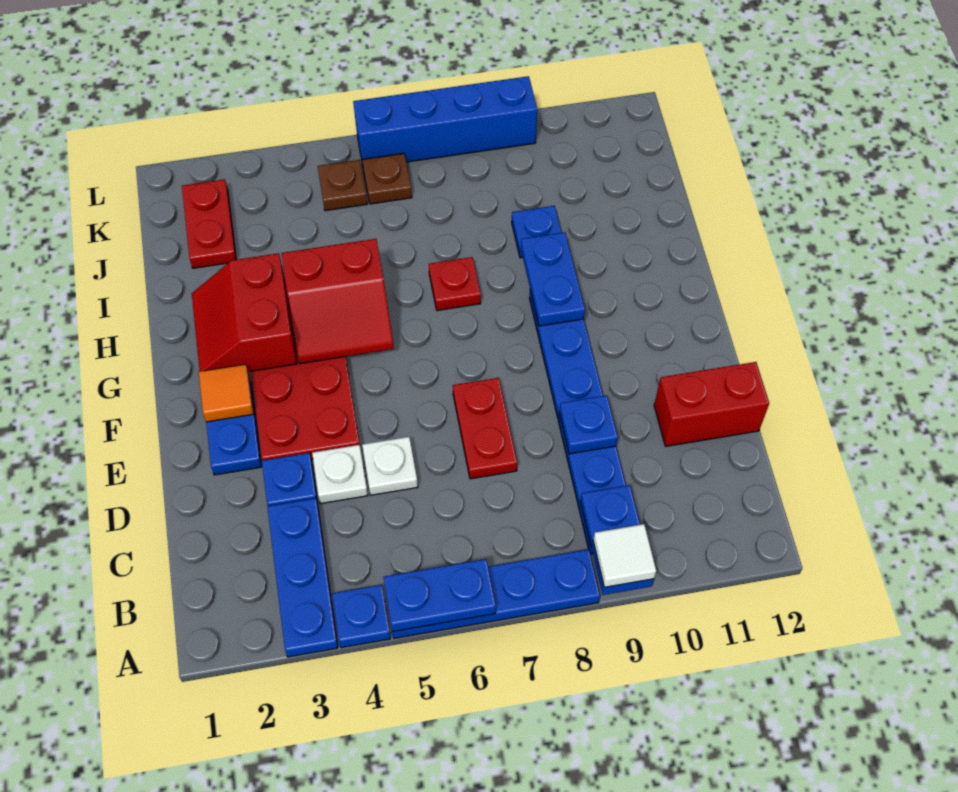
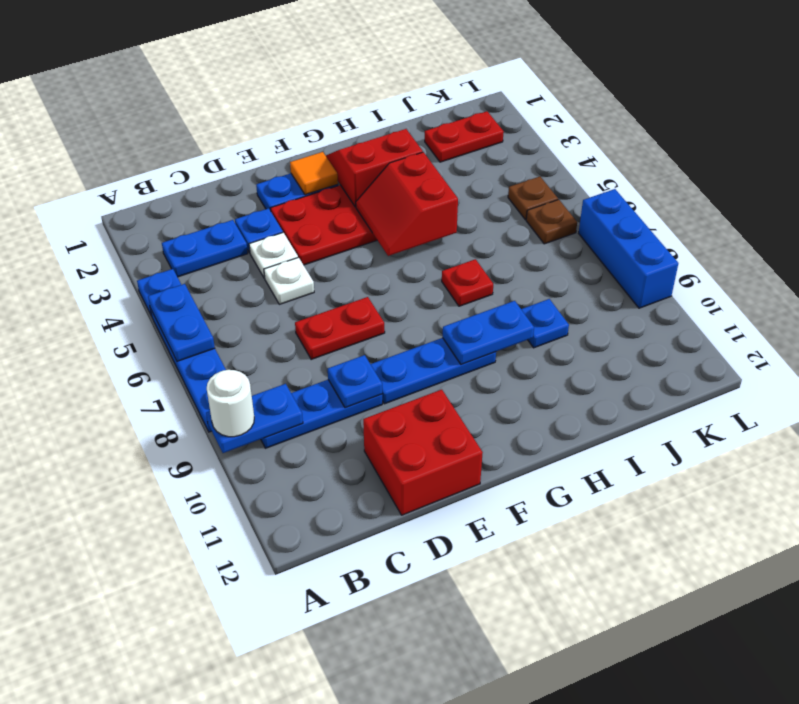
blue plate A3:C3 level 1 -> blue plate B3:C3 level 1
white tile A9 level 3 -> white round brick A9 level 3
red brick D11:D12 level 1 -> red brick D11:E12 level 1
blue brick L6:L9 level 1 -> blue brick L7:L9 level 1

